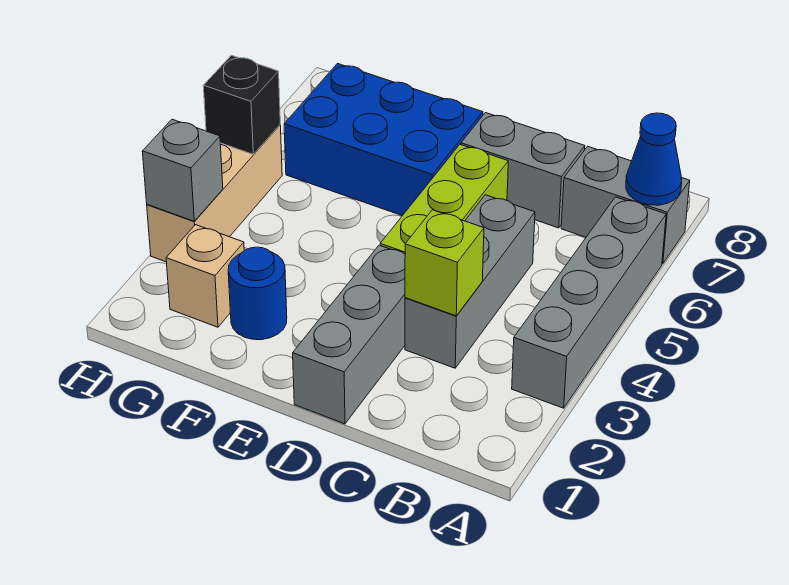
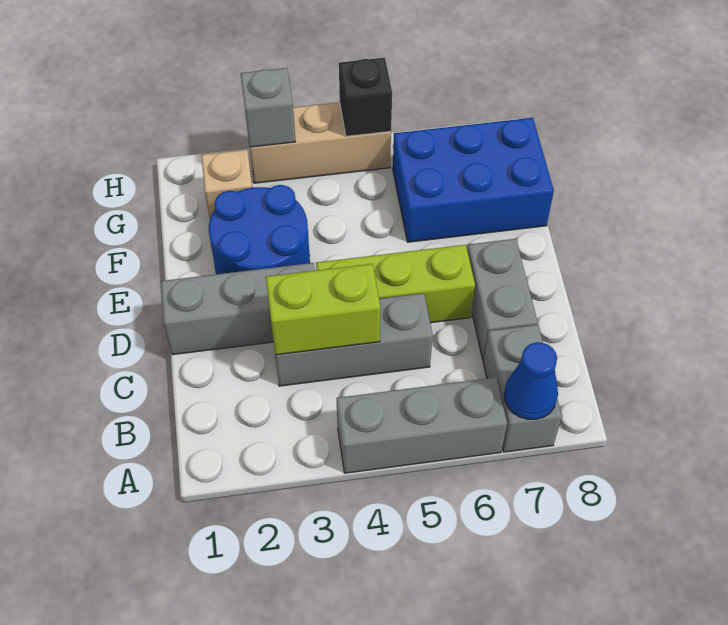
grey brick A3:A6 level 1 -> grey brick A4:A6 level 1
lime brick C3 level 2 -> lime brick C3:C4 level 2
blue brick E6:G7 level 1 -> blue brick F6:G8 level 1
blue round brick F2 level 1 -> blue round brick E2:F3 level 1

